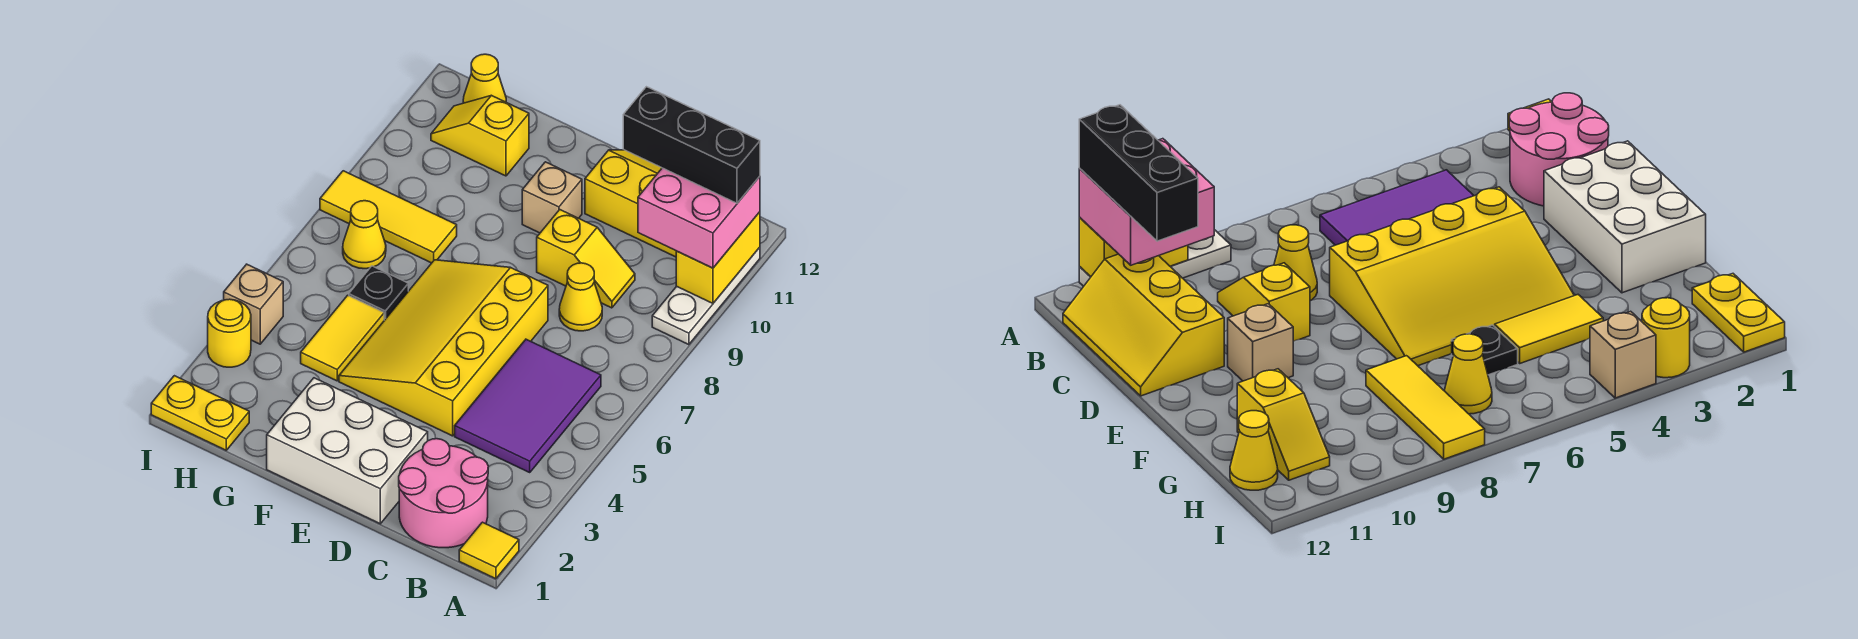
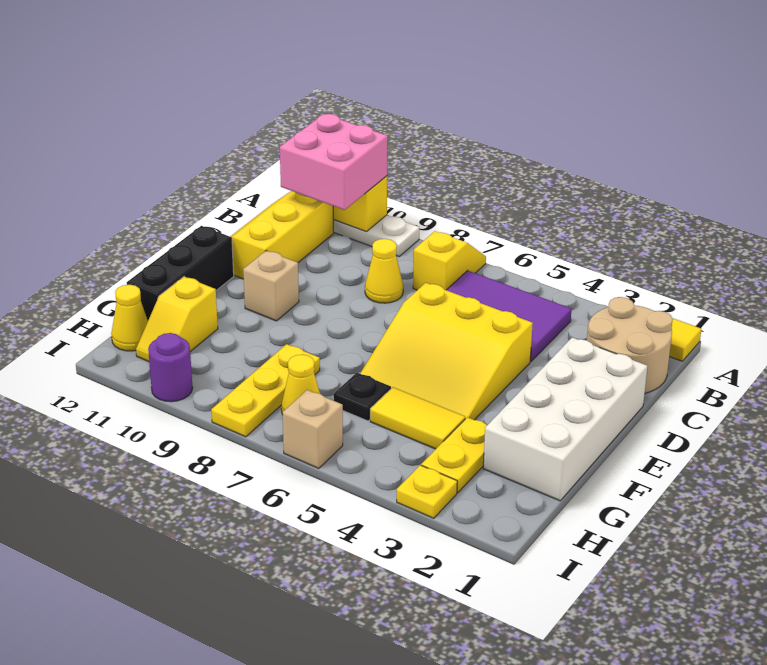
black brick A11:C11 level 4 -> black brick E12:G12 level 1
pink round brick B1:C2 level 1 -> tan round brick B1:C2 level 1
yellow slope C9:D9 level 1 top D -> yellow slope A7:B7 level 1 top B
white brick D1:F2 level 1 -> white brick D1:G2 level 1
yellow slope D4:F7 level 1 top D -> yellow slope D4:F6 level 1 top D
yellow tile G8:I8 level 1 -> yellow plate G8:I8 level 1
yellow plate H1:I1 level 1 -> yellow plate G3:H3 level 1
yellow round brick I3 level 1 -> yellow plate I3 level 1
tan brick I4 level 1 -> tan brick I6 level 1
none -> purple round brick I10 level 1

